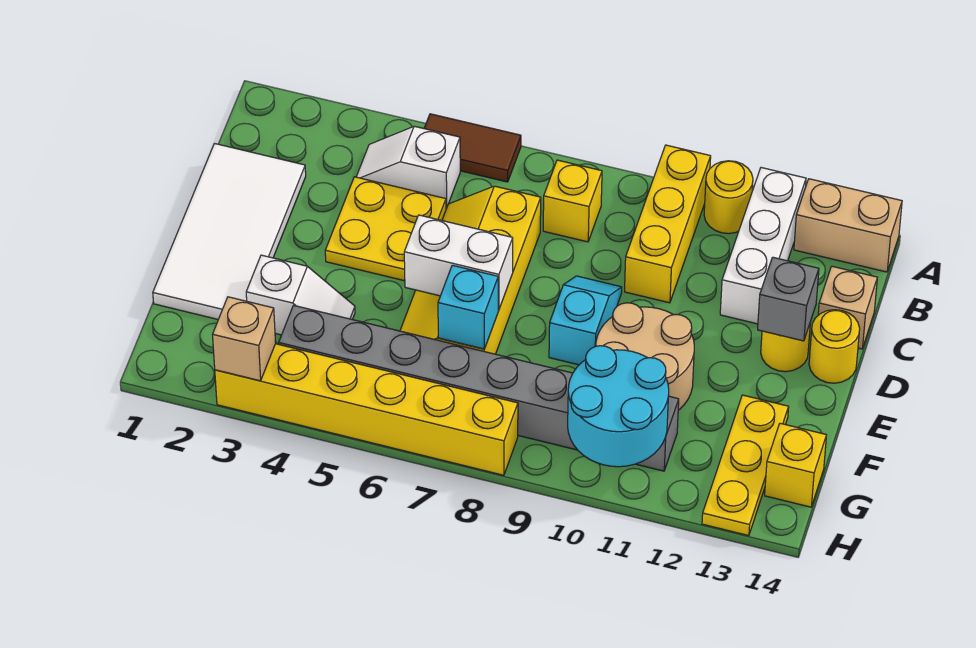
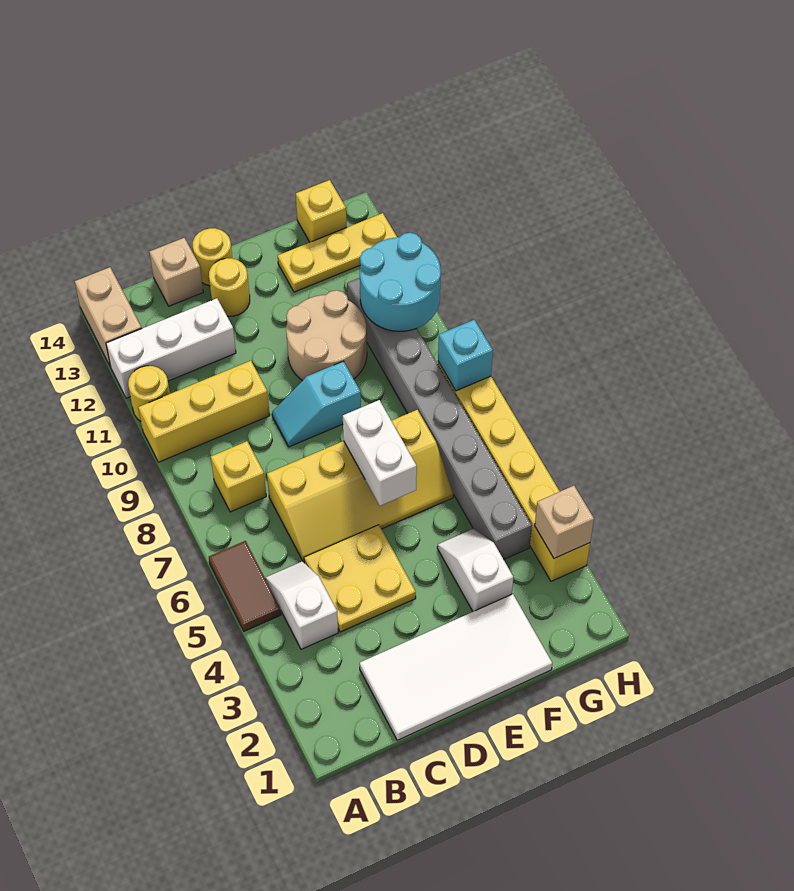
white slope B4:B5 level 1 top 5 -> white slope B4:B5 level 1 top 4
grey brick D13 level 2 -> none
cyan brick F7 level 2 -> cyan brick H8 level 2

